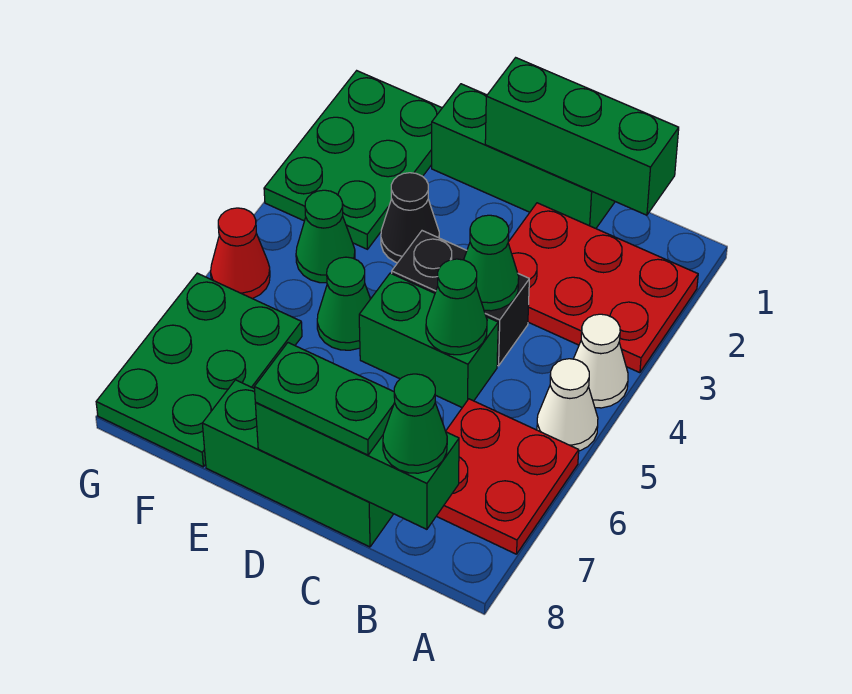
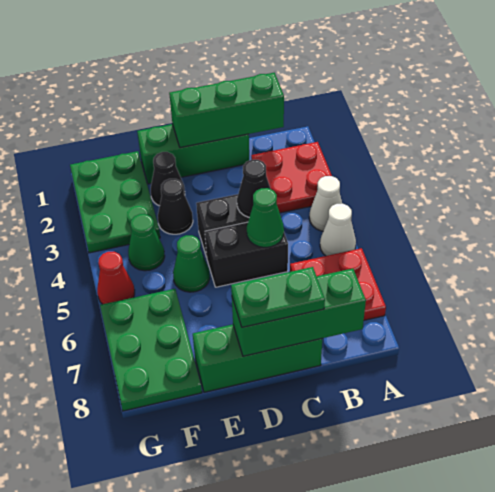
red plate A2:C3 level 1 -> red plate A2:B3 level 1
green cone B8 level 3 -> none
green cone C4 level 2 -> black cone C4 level 2
green brick C5:D5 level 1 -> black brick C5:D5 level 1
none -> black cone E2 level 1

